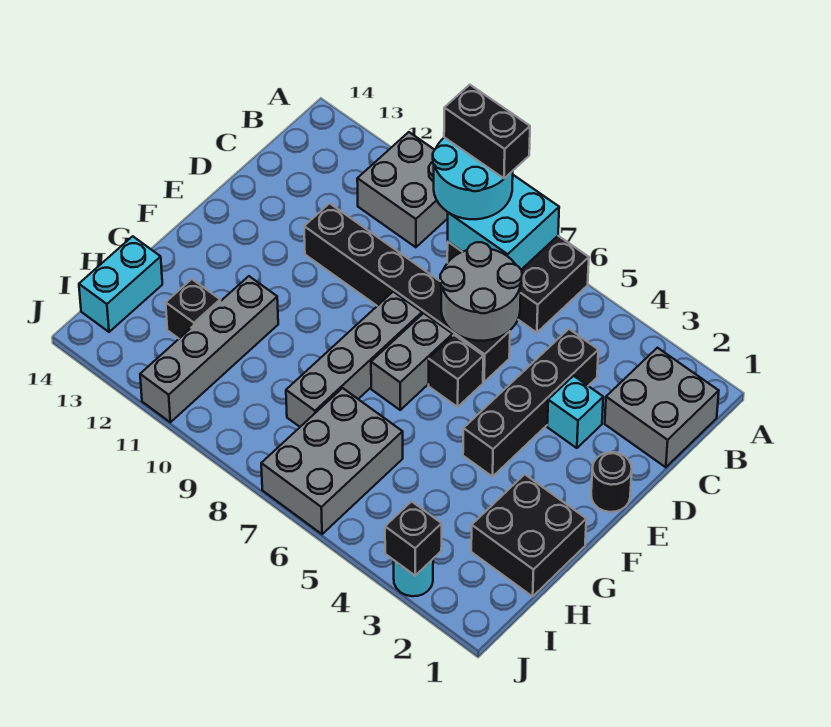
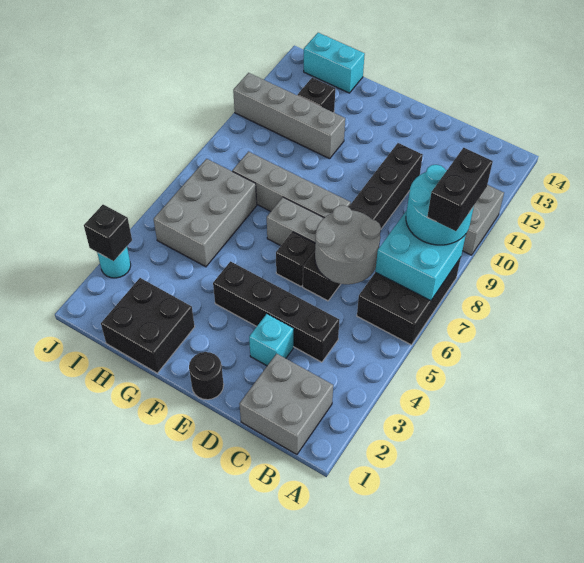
grey brick H6:J7 level 1 -> grey brick H5:I7 level 1

